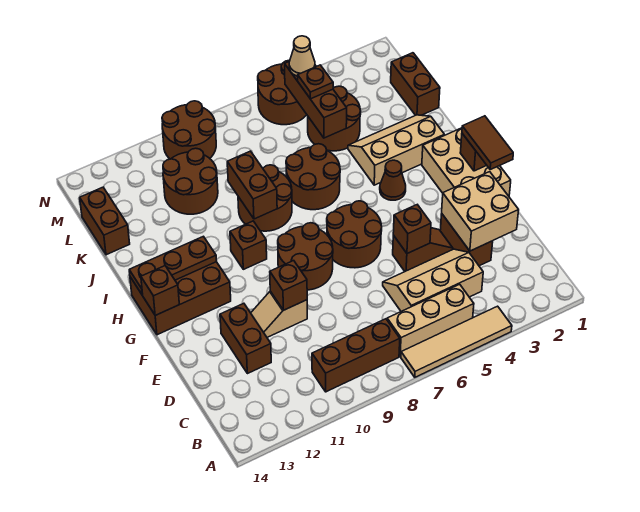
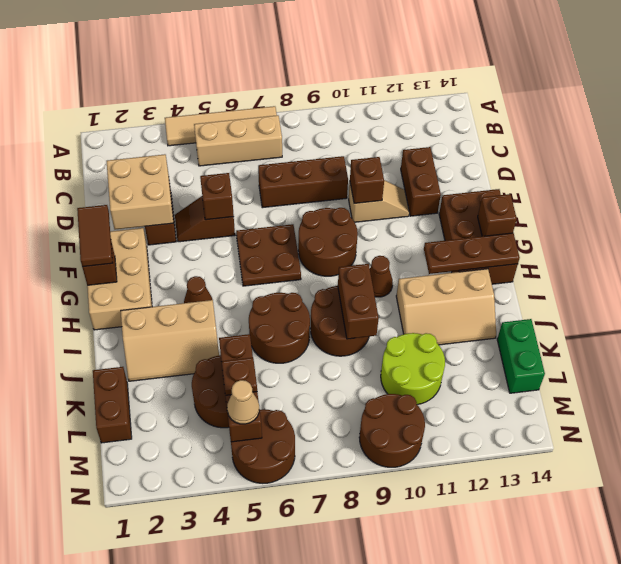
brown brick B8:B10 level 1 -> brown brick D7:D9 level 1
tan slope C4:D6 level 1 top C -> tan slope I11:J13 level 1 top I
brown round brick F6:G7 level 1 -> brown plate F6:G7 level 1
brown brick G12:H14 level 1 -> brown brick F13:H14 level 1
brown brick H10 level 1 -> brown cone H10 level 1
brown round brick K10:L11 level 1 -> lime round brick K10:L11 level 1
brown brick K14:L14 level 1 -> green brick K14:L14 level 1

